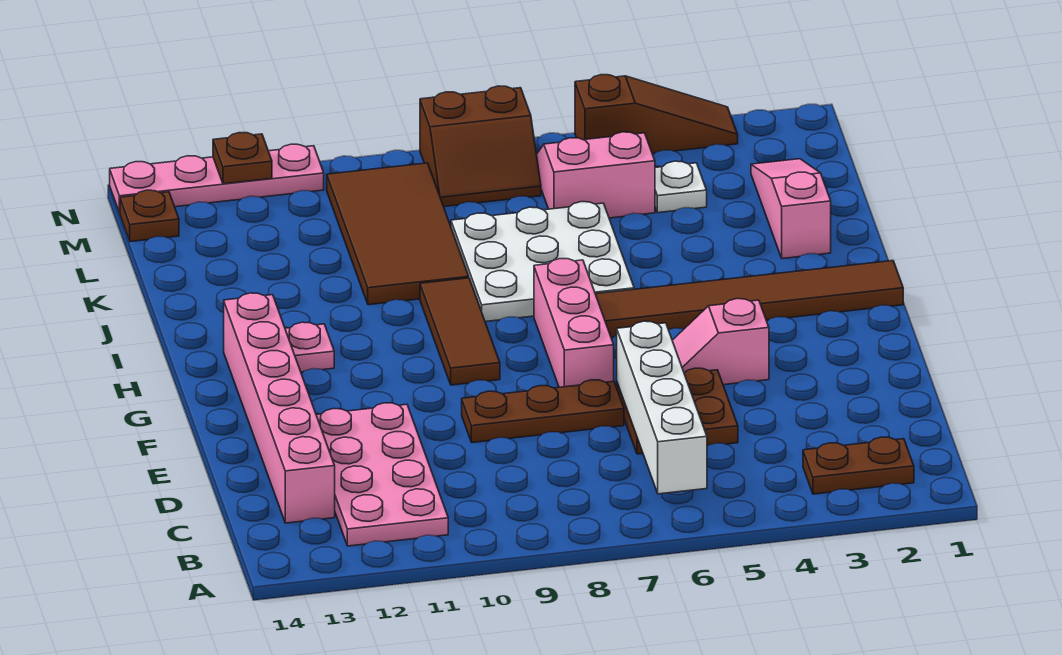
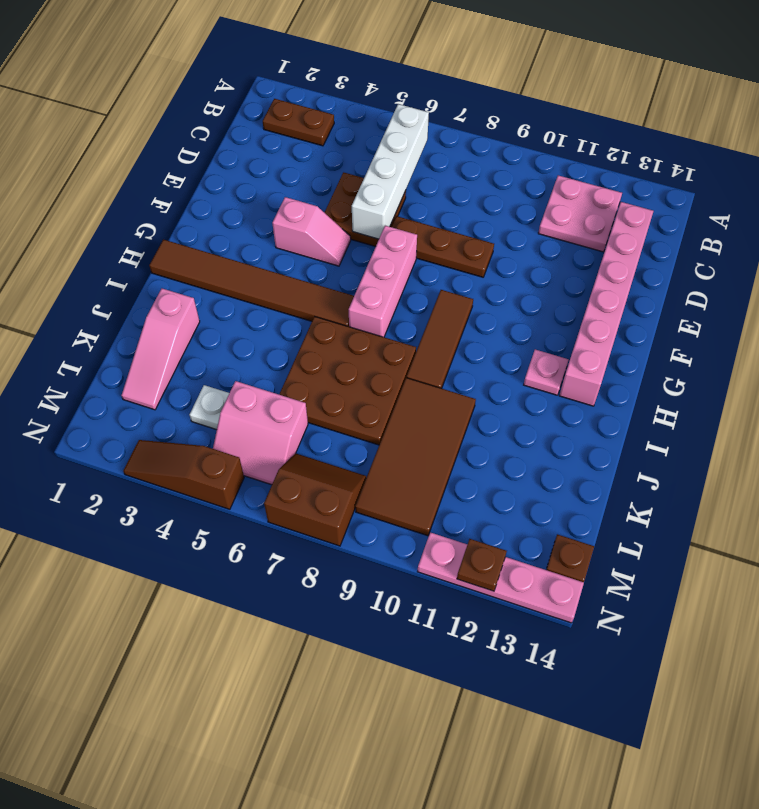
pink plate B11:E12 level 1 -> pink plate B11:C12 level 1
white plate I6:K8 level 1 -> brown plate I6:K8 level 1

